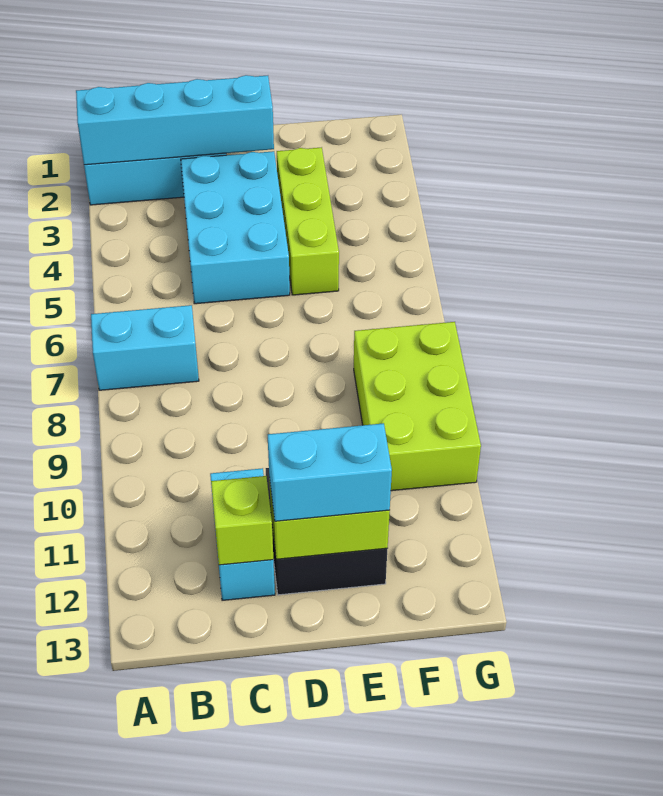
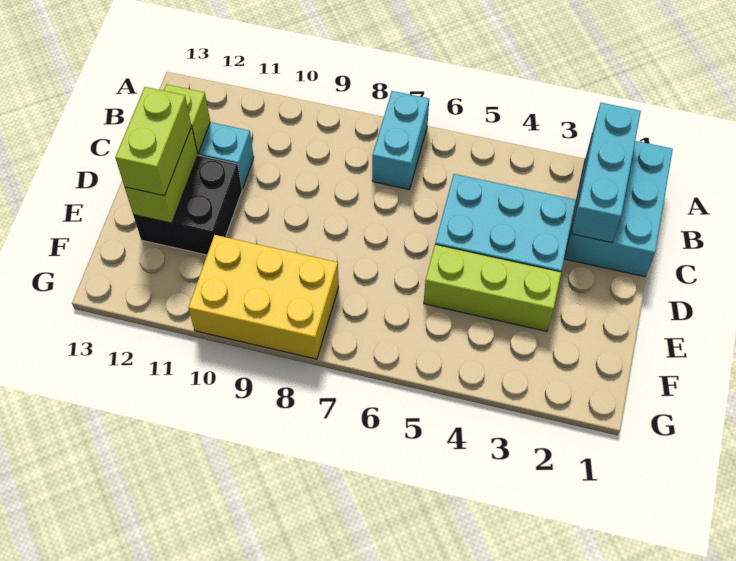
cyan brick A2:D2 level 2 -> cyan brick A2:C2 level 2
cyan brick D12:E12 level 3 -> lime brick D12:E12 level 3
lime brick F8:G10 level 1 -> yellow brick F8:G10 level 1

